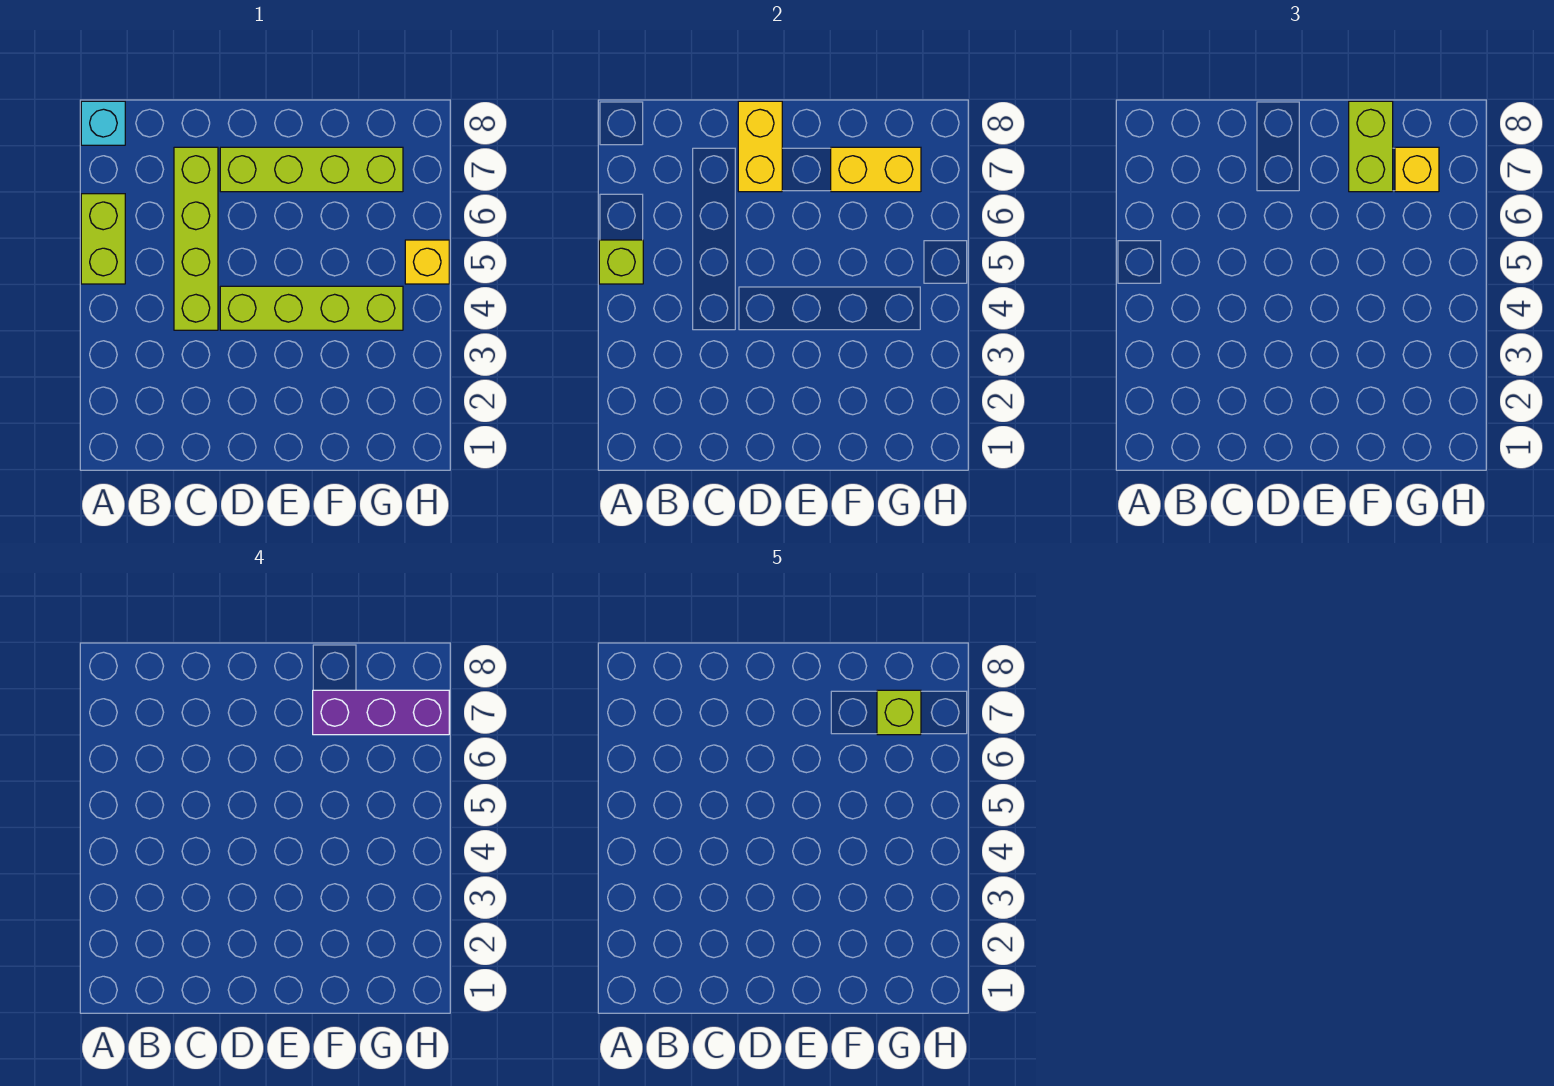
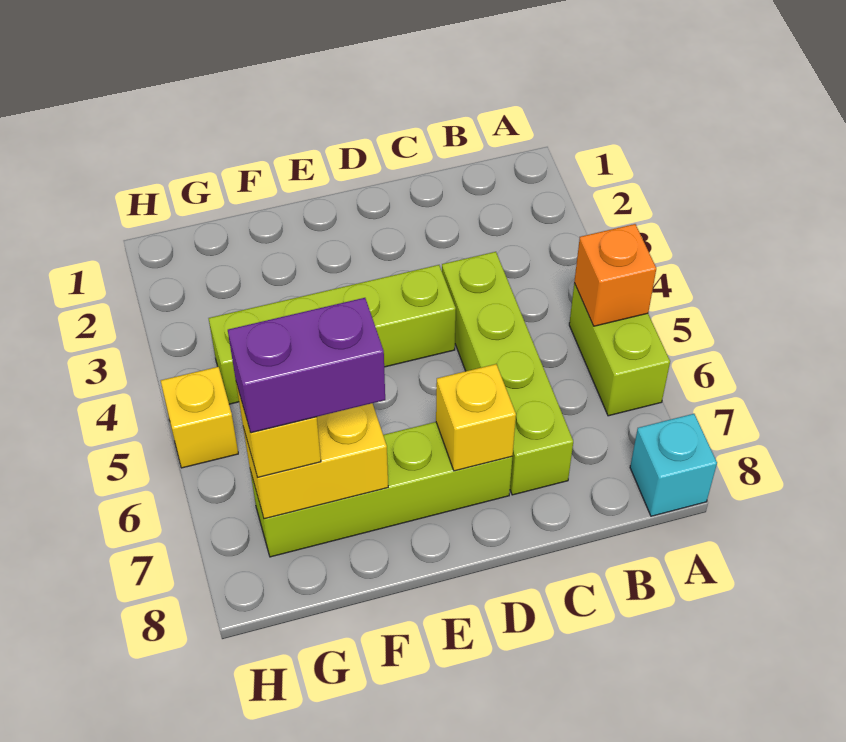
lime brick A5 level 2 -> orange brick A5 level 2
yellow brick D7:D8 level 2 -> yellow brick D7 level 2
lime brick F7:F8 level 3 -> none
purple brick F7:H7 level 4 -> purple brick F7:G7 level 4
lime brick G7 level 5 -> none

